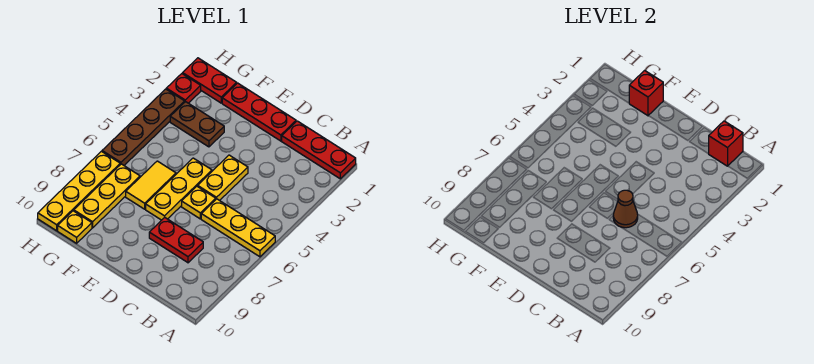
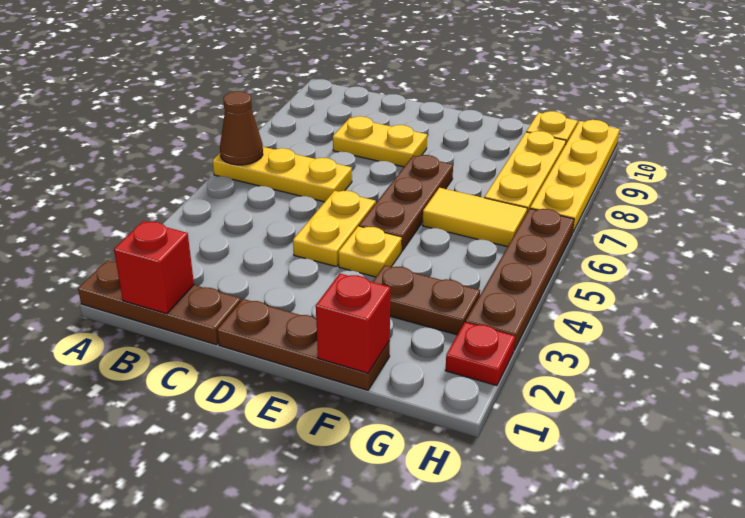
red plate A1:C1 level 1 -> brown plate A1:C1 level 1
brown cone C6 level 2 -> brown cone A6 level 2
red plate C8:D8 level 1 -> yellow plate C8:D8 level 1
red plate D1:F1 level 1 -> brown plate D1:F1 level 1
yellow plate D6 level 1 -> yellow plate E4 level 1
yellow plate E5:E7 level 1 -> brown plate E5:E7 level 1
yellow tile F6:F7 level 1 -> yellow tile F6:G6 level 1
red plate G1:H1 level 1 -> none

